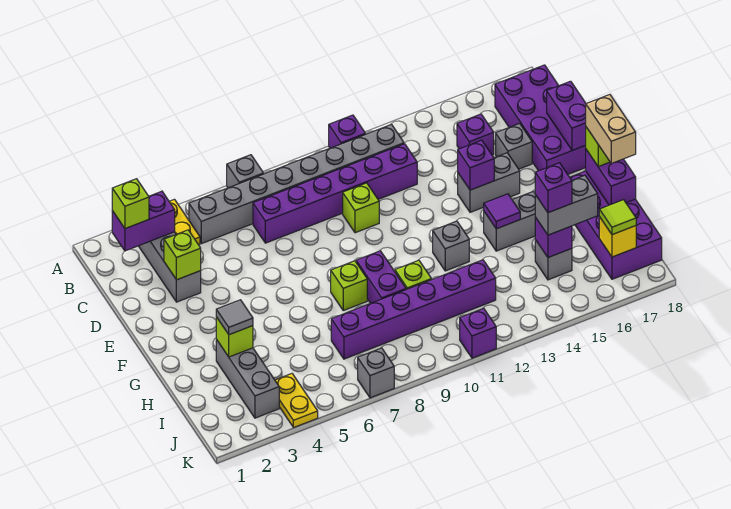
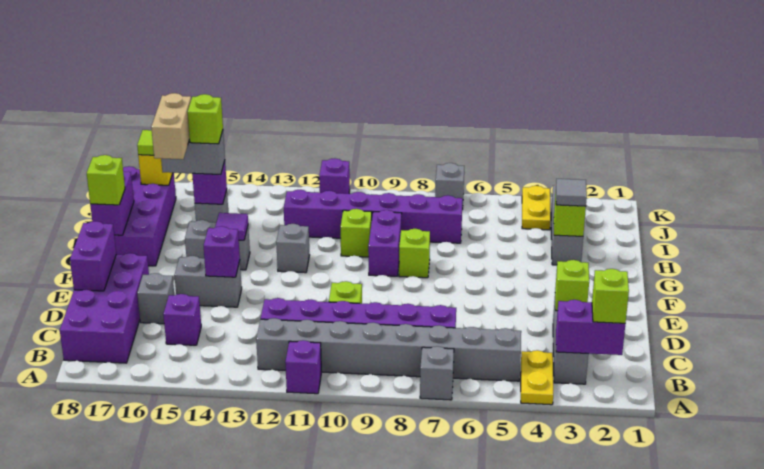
tan brick G18:H18 level 4 -> tan brick H16:I16 level 4
purple brick I15 level 4 -> lime brick I15 level 4

